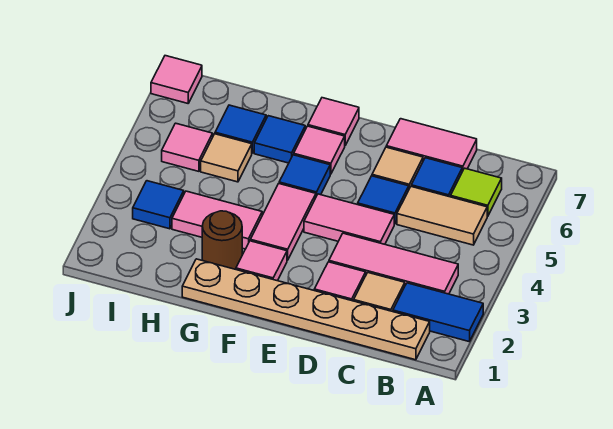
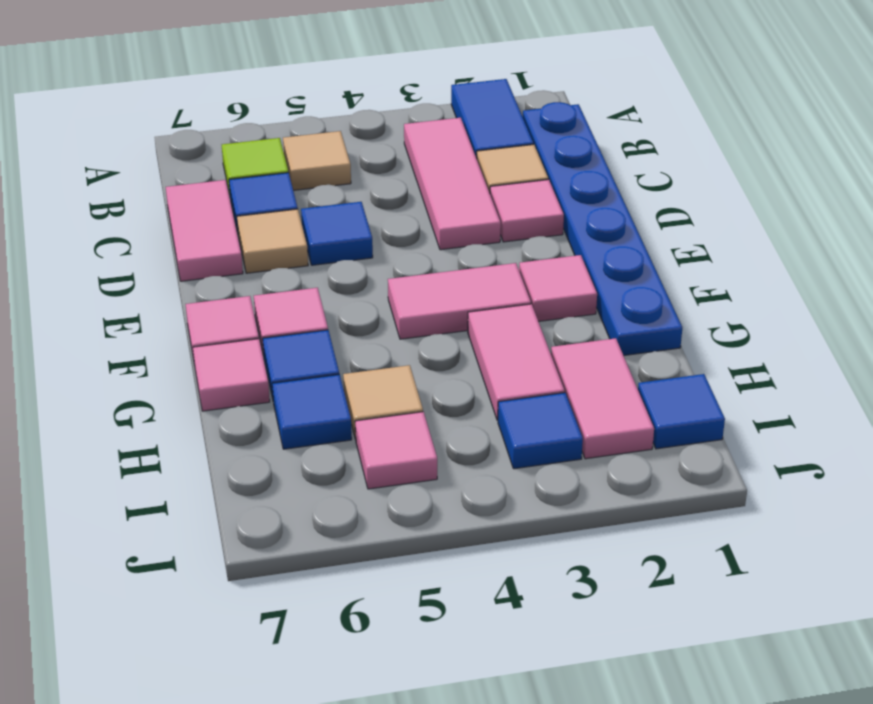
tan plate B1:G1 level 1 -> blue plate B1:G1 level 1
tan tile B5:C5 level 1 -> tan tile B5 level 1
pink tile D4:E4 level 1 -> pink tile H2:I2 level 1
blue tile F5 level 1 -> blue tile I1 level 1
brown round brick G2 level 1 -> none
pink tile J7 level 1 -> pink tile G7 level 1

